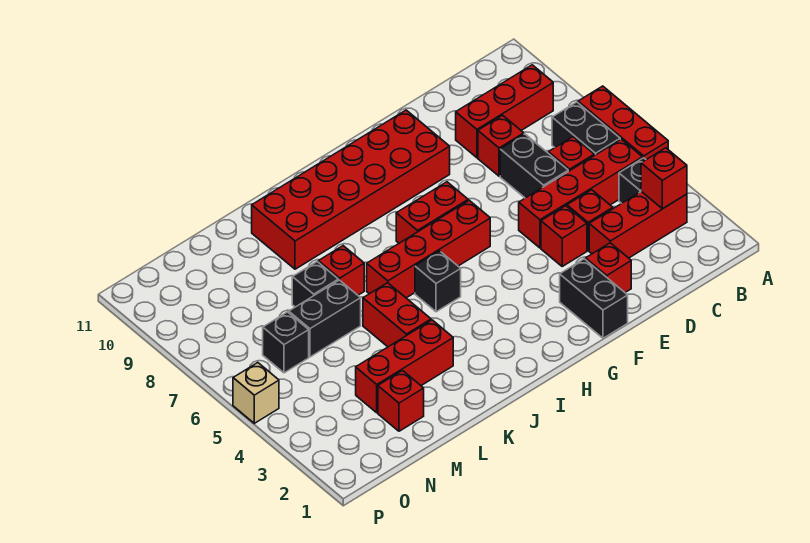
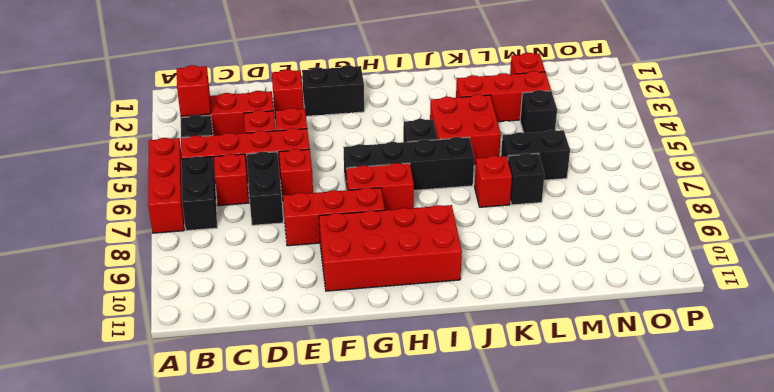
red brick B9:D9 level 1 -> red brick E8:G8 level 1
red brick D8 level 1 -> red brick E6 level 1
black brick F1:F2 level 1 -> black brick F2:G2 level 1
red brick F9:K10 level 1 -> red brick F9:I10 level 1
red brick G6:J6 level 1 -> black brick G6:J6 level 1
red brick K4:K5 level 1 -> red brick J4:K5 level 1
black brick N6 level 1 -> black brick M4 level 1
tan brick P5 level 1 -> none

